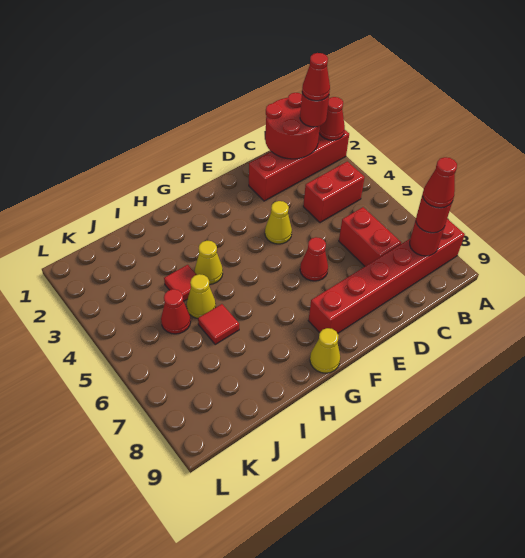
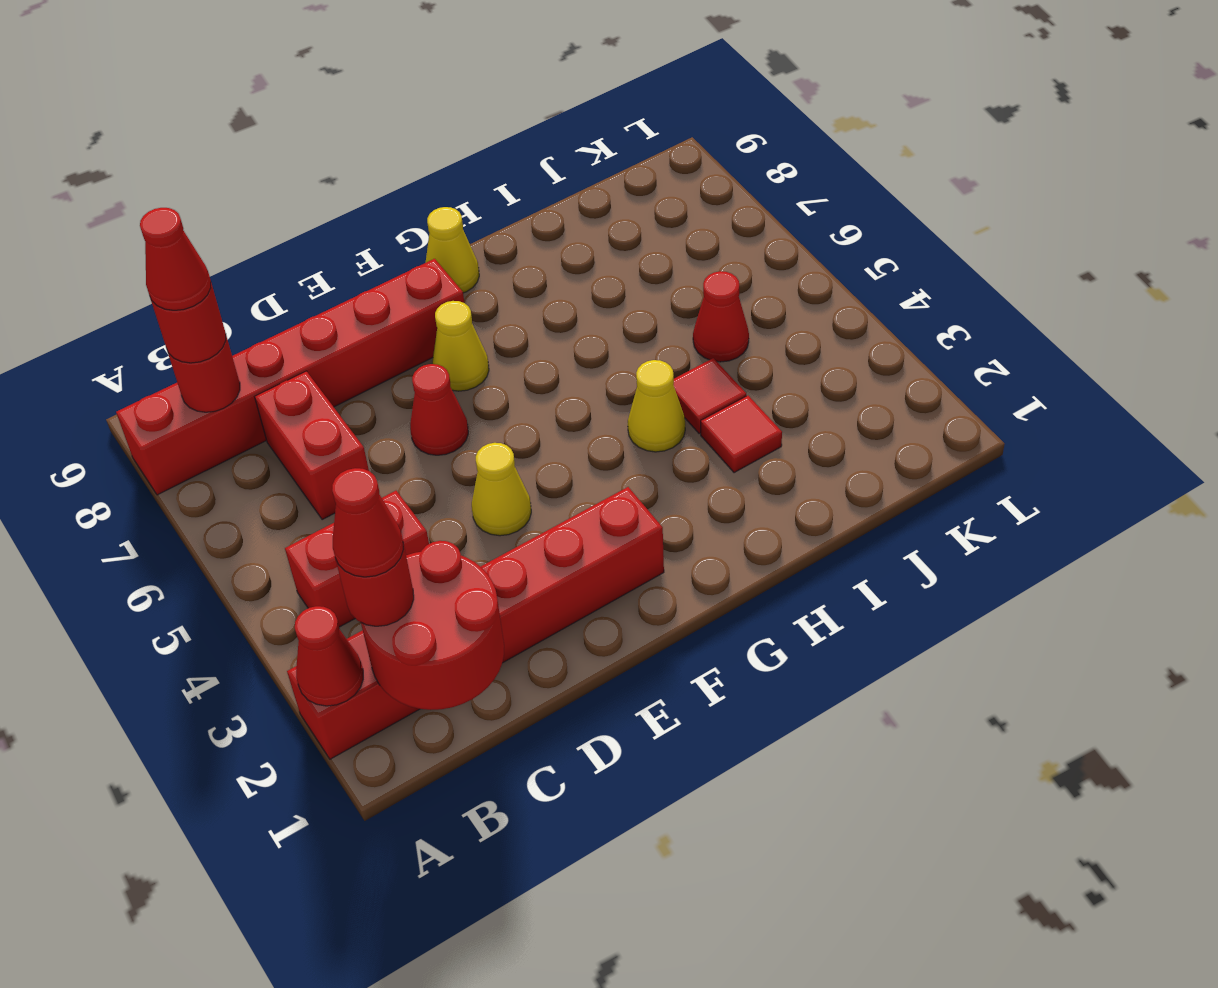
red brick A2:D2 level 1 -> red brick A2:F2 level 1
yellow cone I5 level 1 -> yellow cone F7 level 1
red tile I6 level 1 -> red tile I3 level 1

